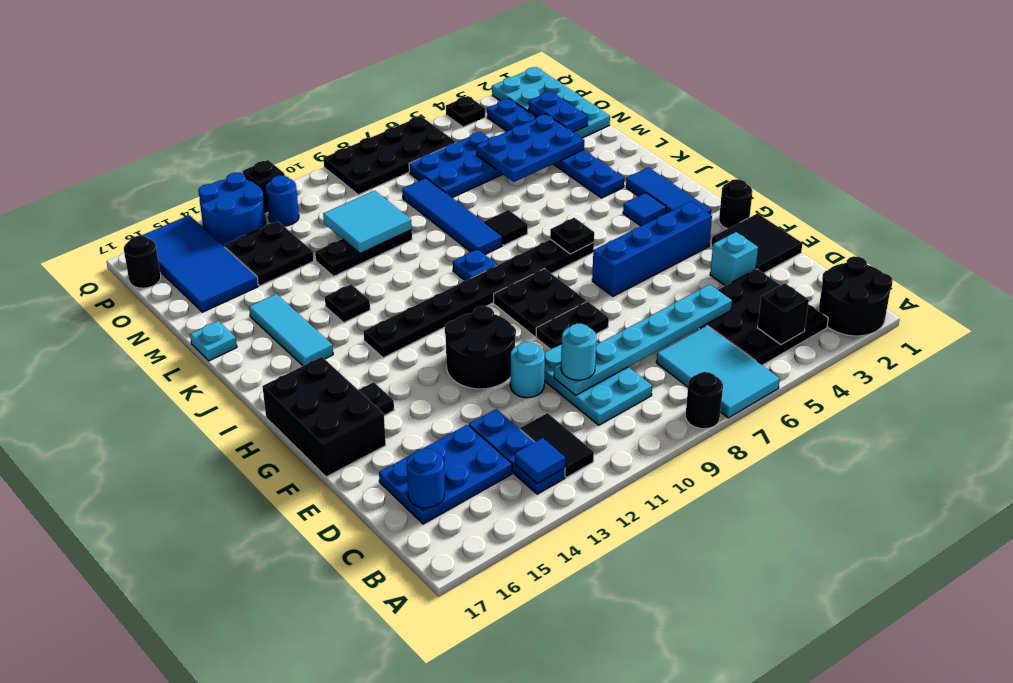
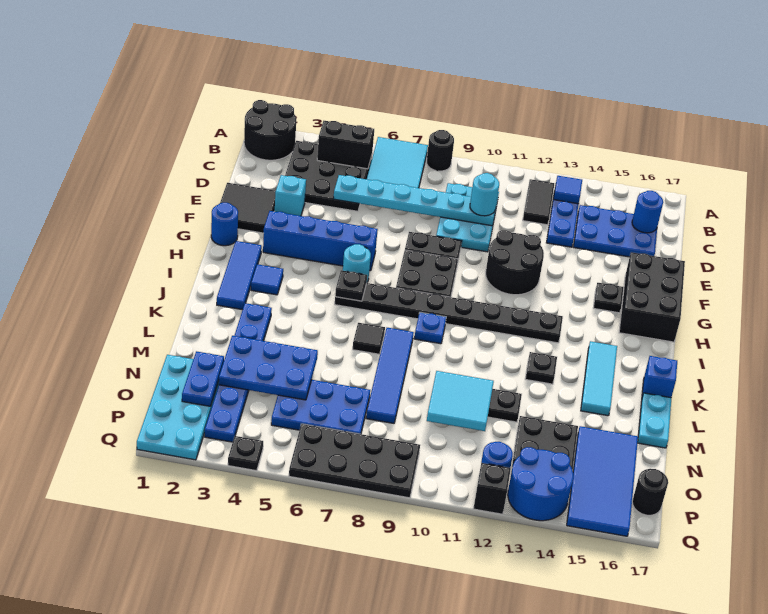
black brick B4 level 2 -> black brick B4:B5 level 2
cyan round brick E11 level 1 -> cyan round brick H6 level 1
black round brick G1 level 1 -> blue round brick G1 level 1
none -> blue brick K17 level 1
cyan plate L17 level 1 -> cyan plate L17:M17 level 1

